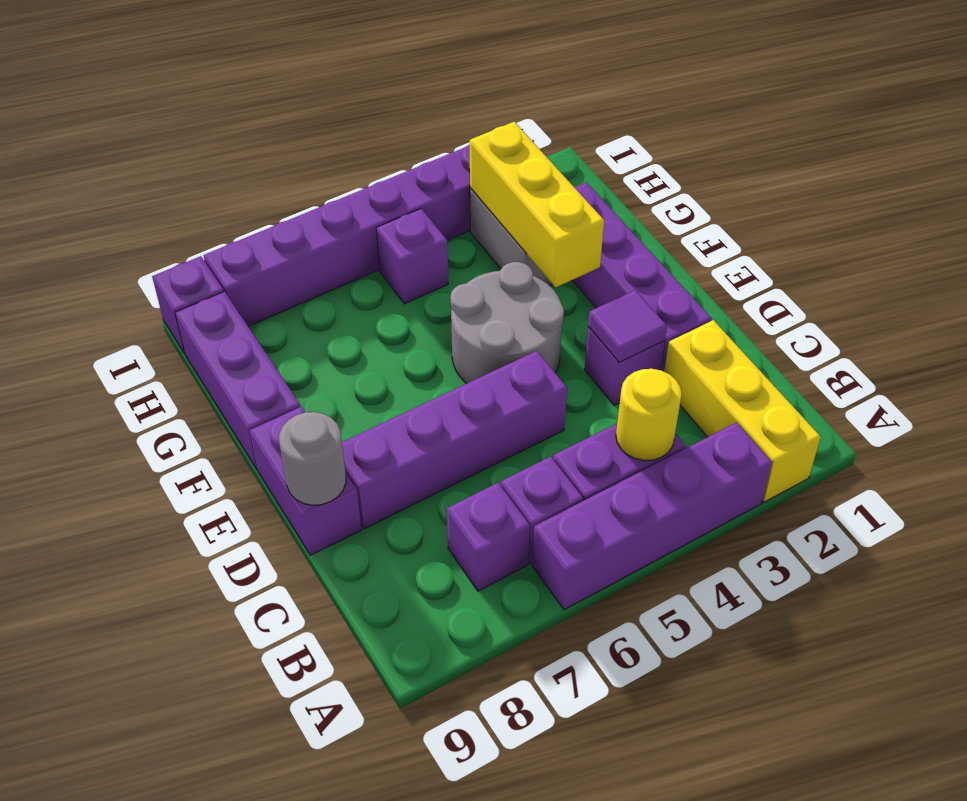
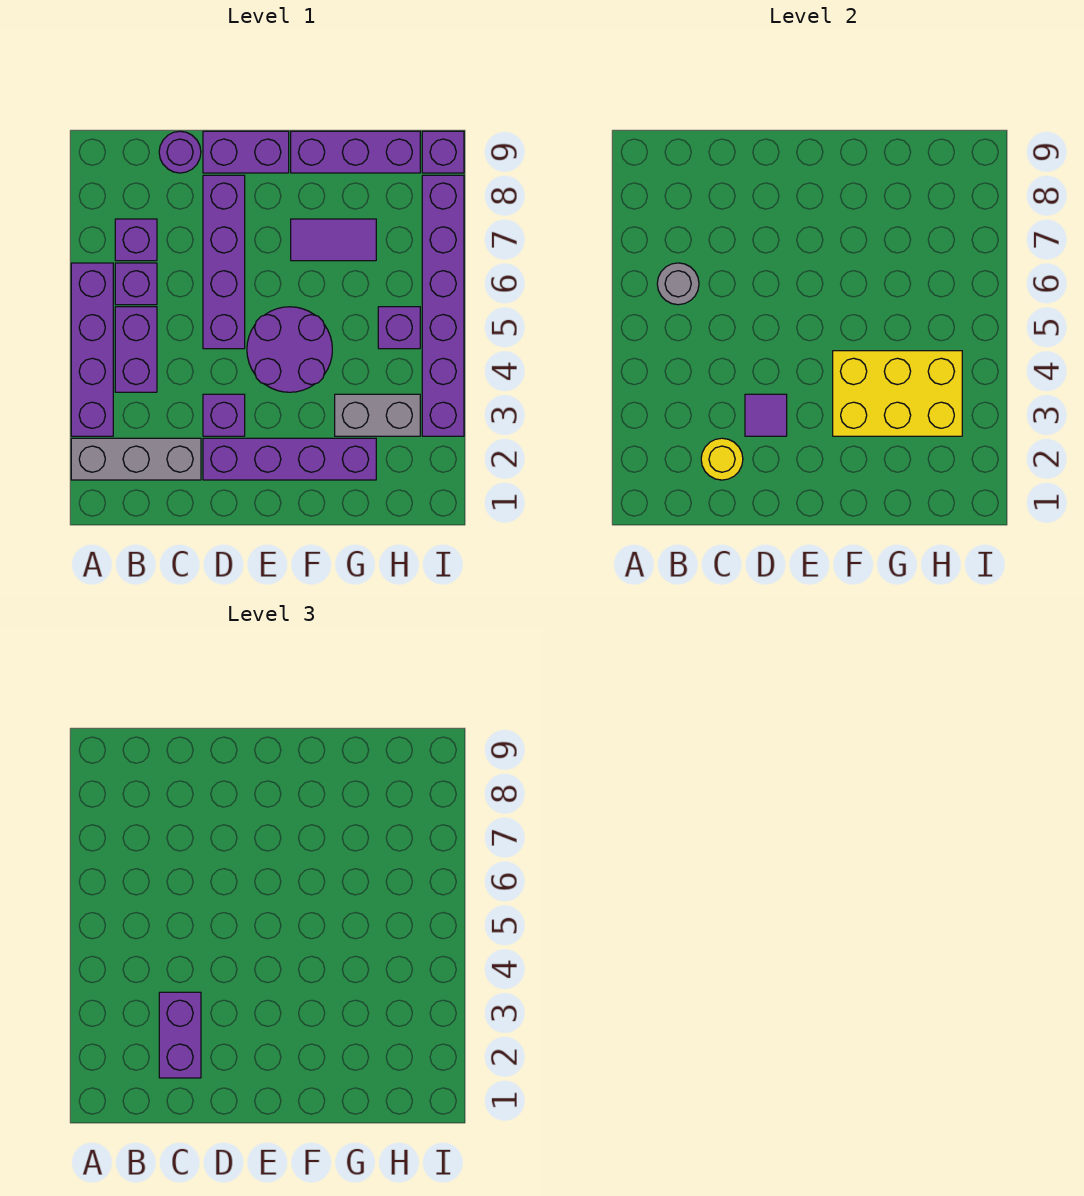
yellow brick A2:C2 level 1 -> grey brick A2:C2 level 1
yellow round brick B4 level 2 -> yellow round brick C2 level 2
none -> purple brick C2:C3 level 3
none -> purple round brick C9 level 1
grey round brick D9 level 2 -> grey round brick B6 level 2
grey round brick E4:F5 level 1 -> purple round brick E4:F5 level 1
yellow brick F3:H3 level 2 -> yellow brick F3:H4 level 2
none -> purple tile F7:G7 level 1

